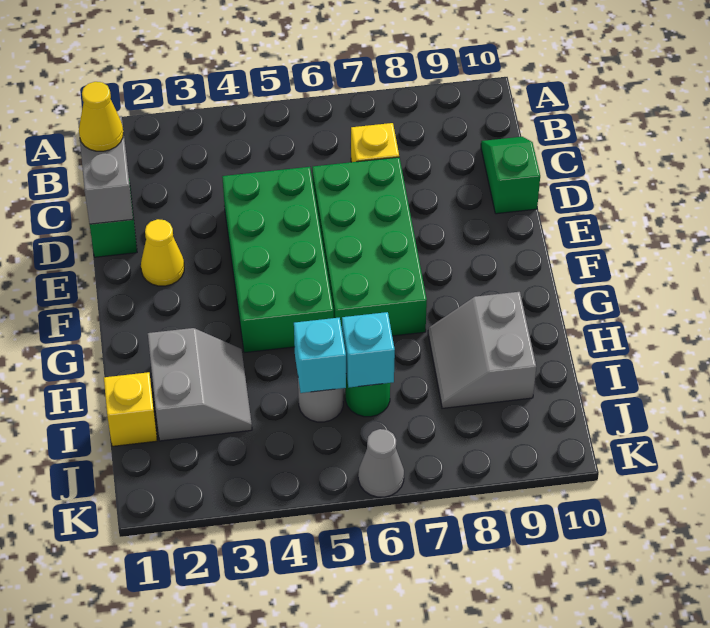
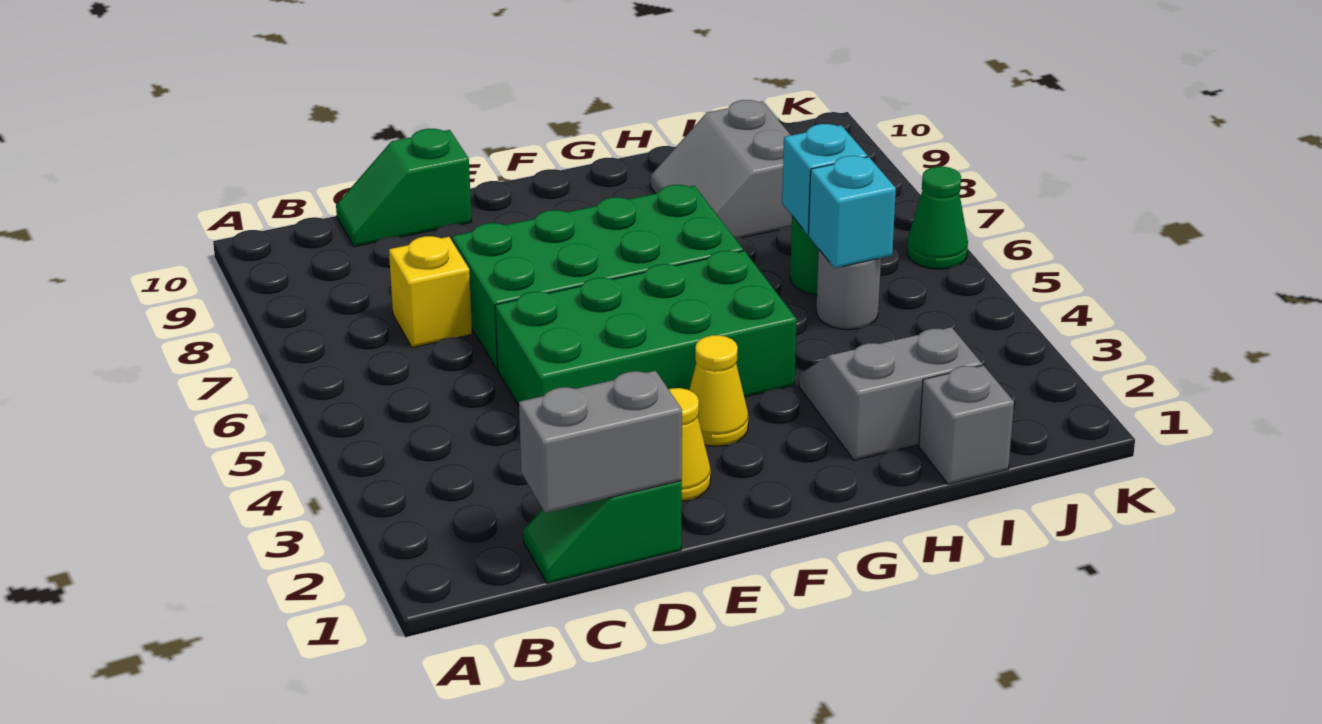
yellow cone C1 level 3 -> yellow cone F3 level 1
grey slope H8:I9 level 1 top 9 -> grey slope H8:I9 level 1 top I
yellow brick I1 level 1 -> grey brick I1 level 1
grey cone K6 level 1 -> green cone K6 level 1

